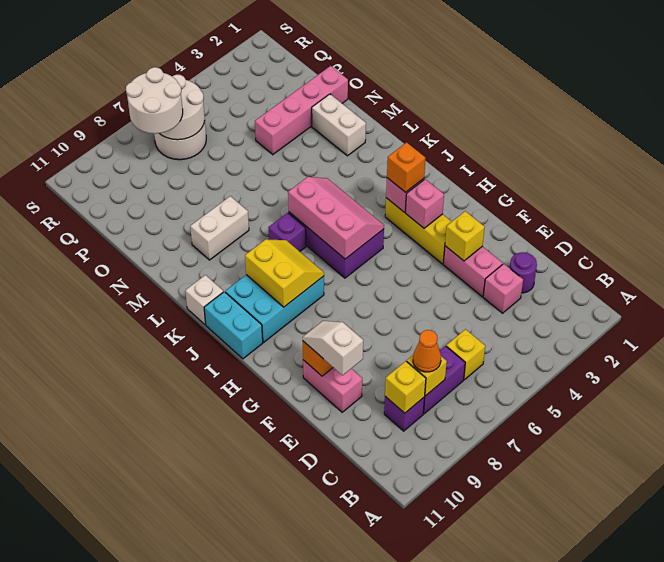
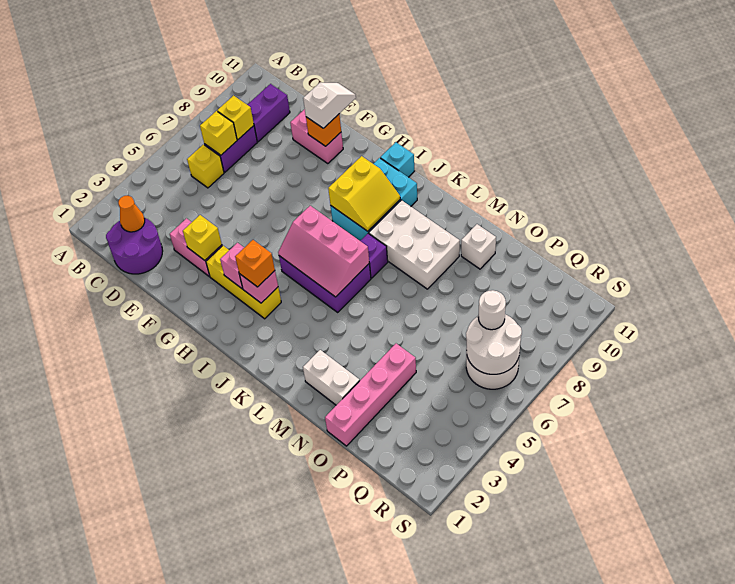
orange cone C8 level 3 -> orange cone C2 level 2
purple brick C9 level 1 -> purple brick C9:C10 level 1
yellow brick C9 level 2 -> yellow brick C7 level 2
purple round brick D2 level 1 -> purple round brick C1:D2 level 1
pink brick D3 level 1 -> none
white slope E10:F10 level 3 top E -> white slope F10:F11 level 3 top 10
yellow slope I8:J9 level 2 top 9 -> yellow slope I8:J9 level 2 top I
cyan brick I11:J11 level 1 -> cyan brick I11 level 1
white brick K11 level 1 -> white brick N10 level 1
white brick M8:M9 level 1 -> white brick K8:M9 level 1
white round brick Q7:R8 level 3 -> white round brick Q7 level 3

